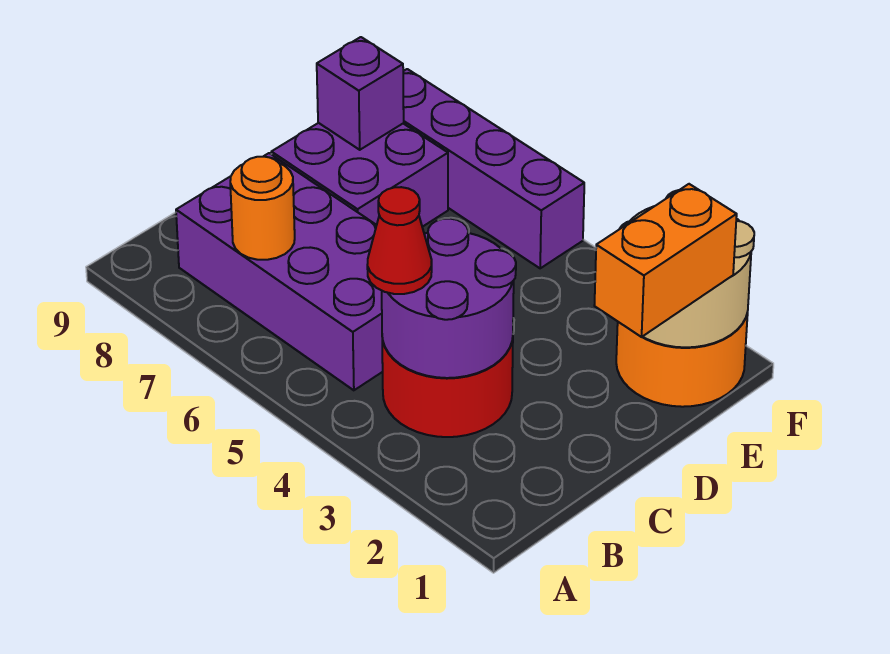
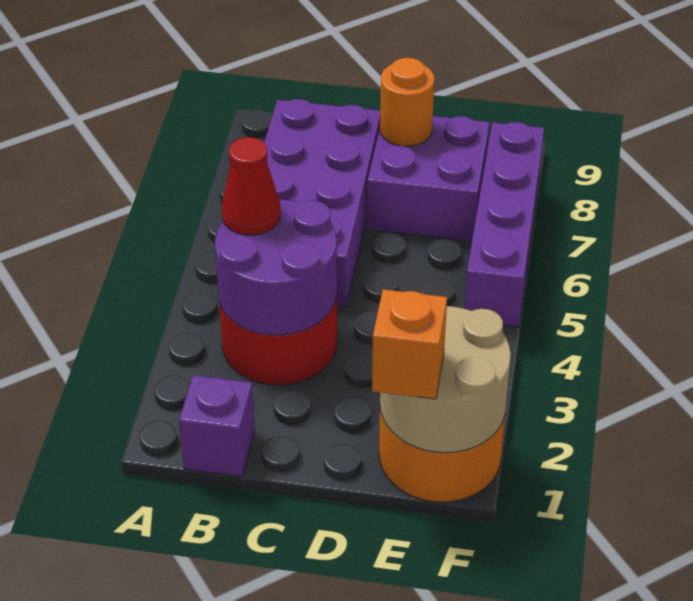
orange round brick B7 level 2 -> orange round brick D8 level 2
orange brick D1:E1 level 3 -> orange brick E1 level 3
purple brick E8 level 2 -> purple brick B1 level 1

